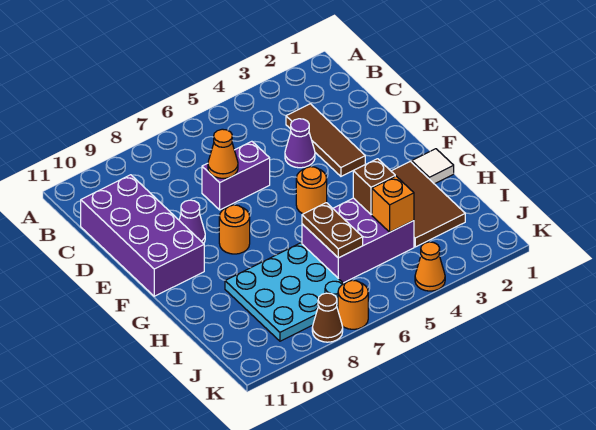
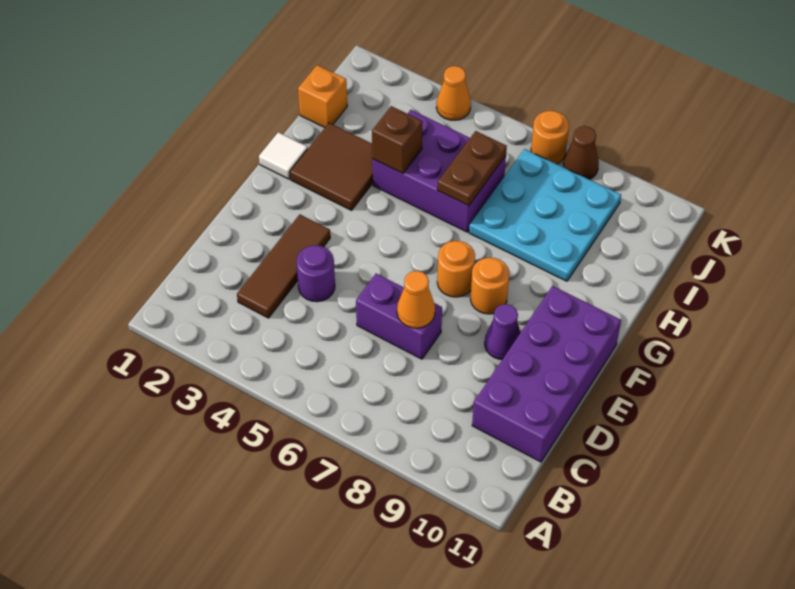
purple cone D4 level 1 -> purple round brick D4 level 1
orange round brick F5 level 1 -> orange round brick F7 level 1
brown tile G2:I3 level 1 -> brown tile G2:H3 level 1
orange brick I4 level 2 -> orange brick I1 level 1

